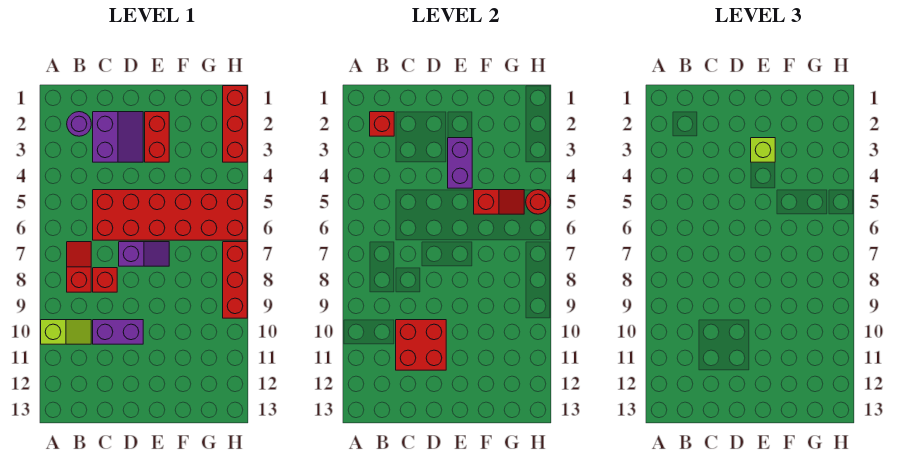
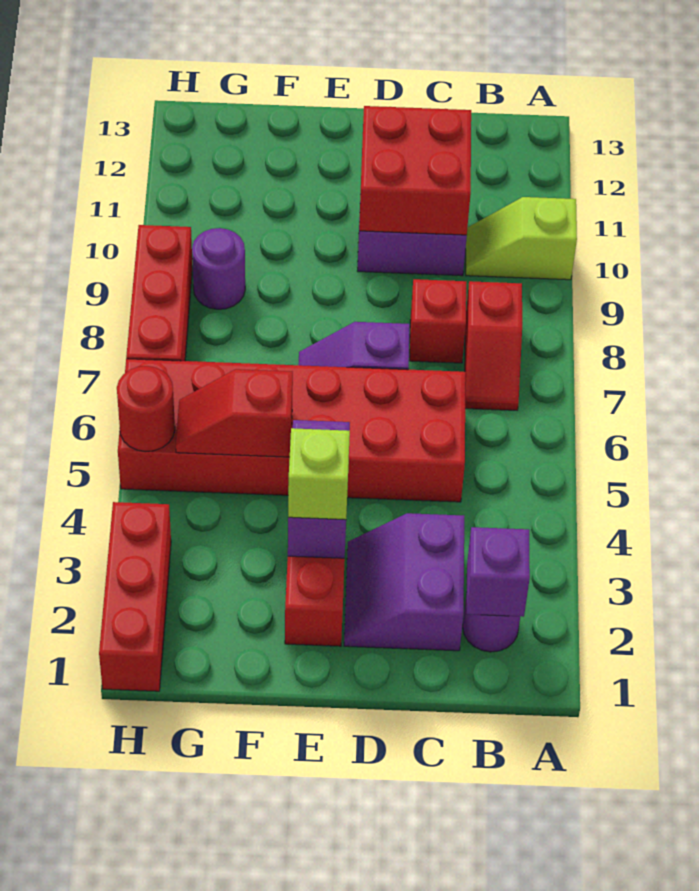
red brick B2 level 2 -> purple brick B2 level 2
none -> purple round brick G9 level 1

